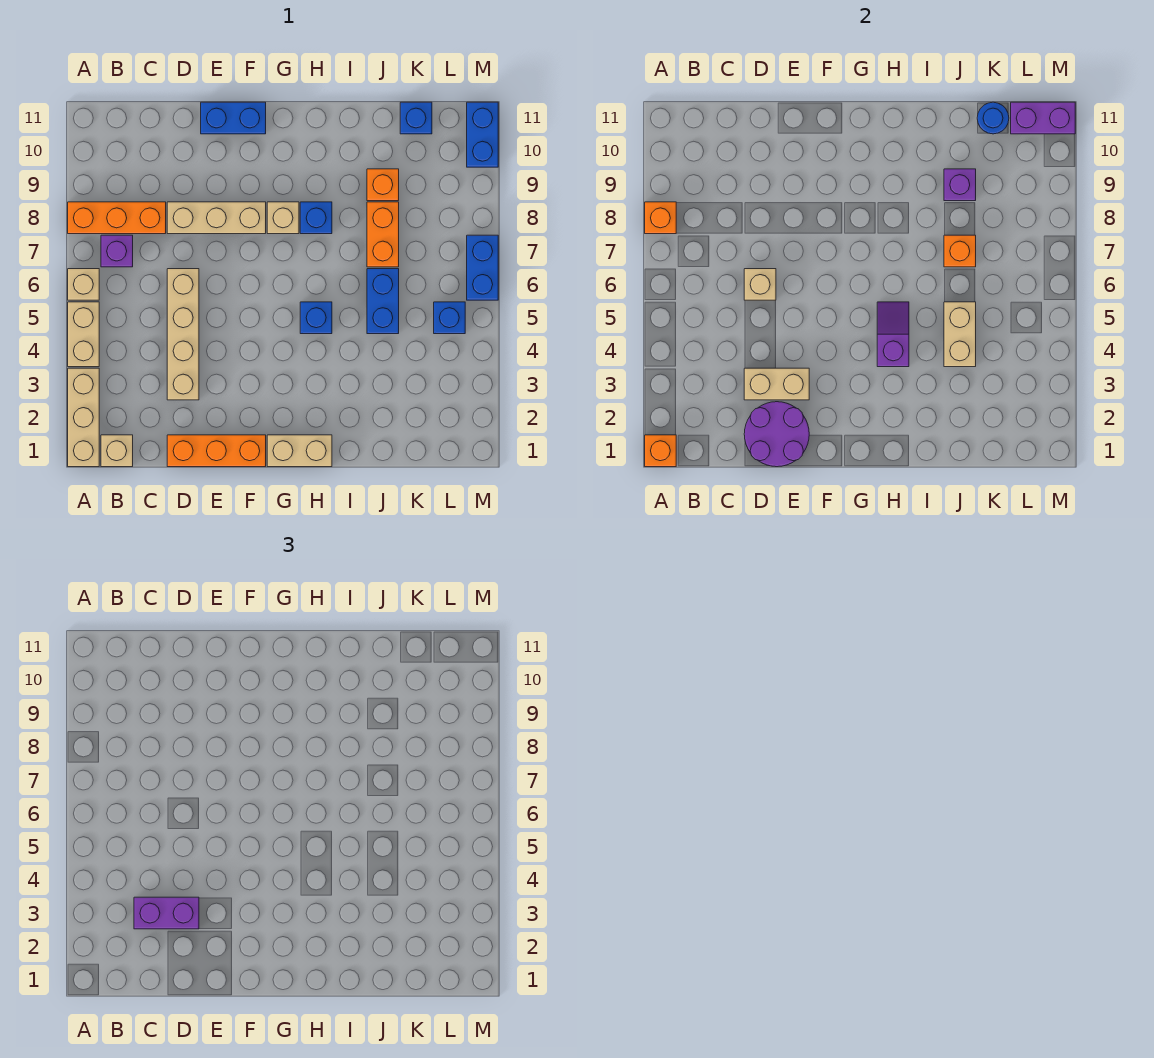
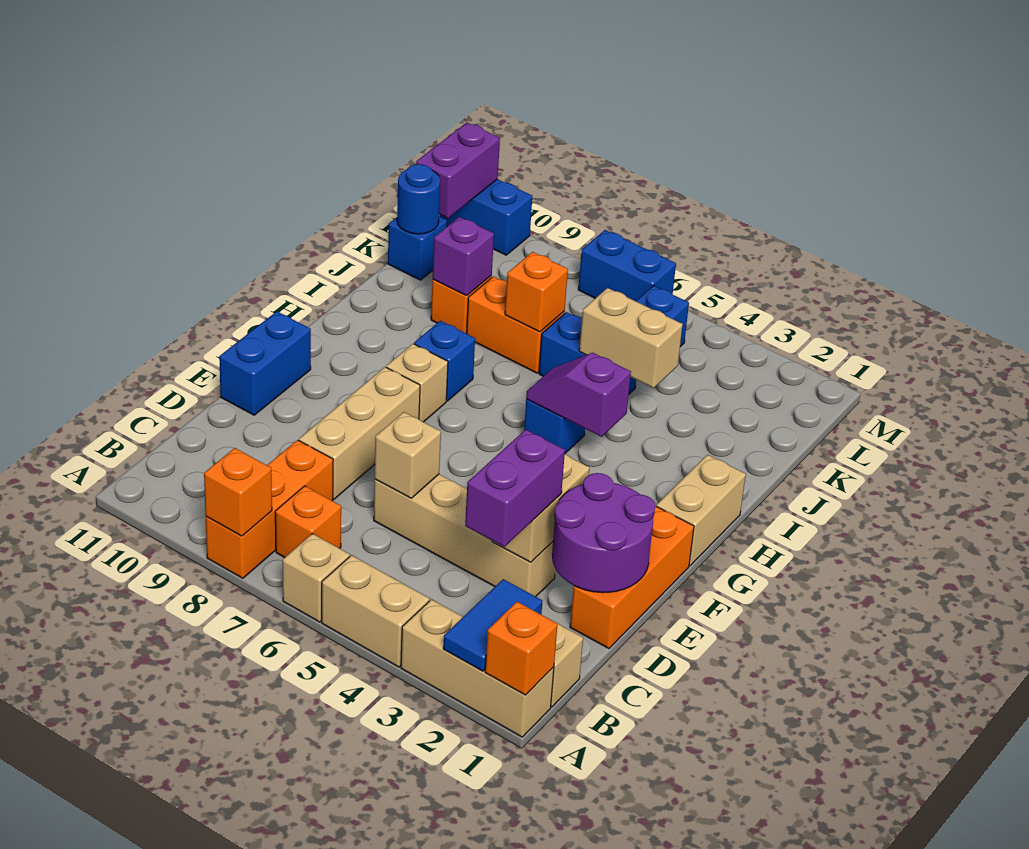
none -> blue tile A2:B2 level 2
purple brick B7 level 1 -> orange brick B7 level 1

